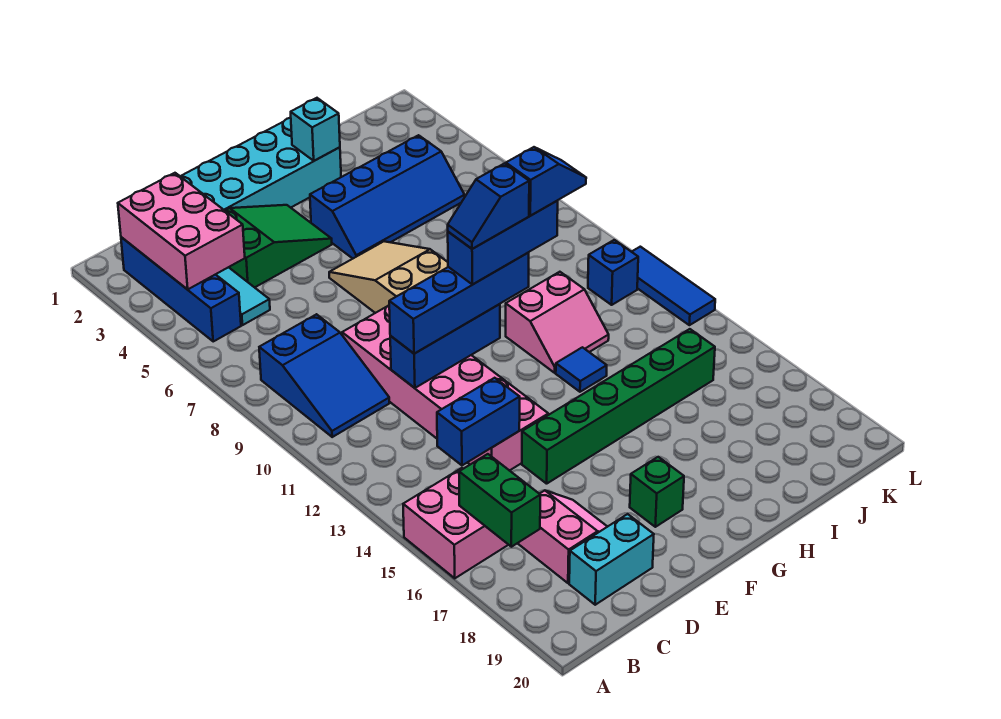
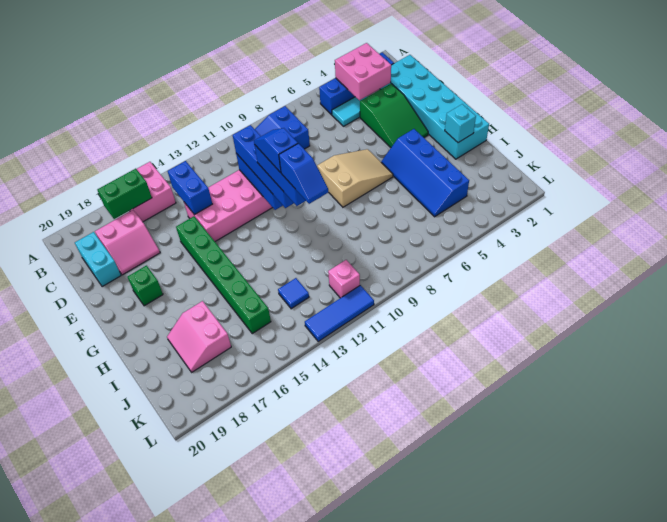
pink brick B2:C4 level 2 -> pink brick B3:C4 level 2
pink slope H11:I12 level 1 top 11 -> pink slope I17:J18 level 1 top 17
blue tile H13 level 1 -> blue tile J13 level 1
blue brick K11 level 1 -> pink brick K11 level 1

